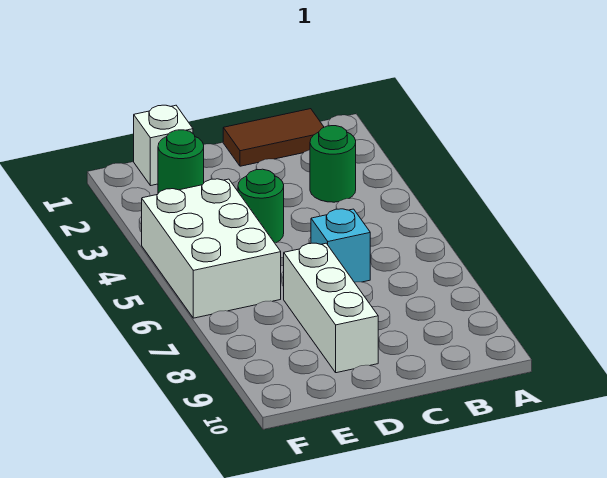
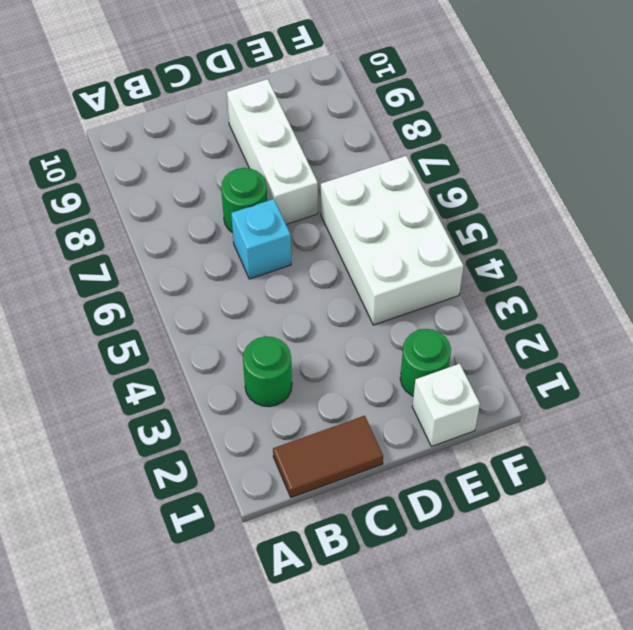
green round brick D4 level 1 -> green round brick C7 level 1

